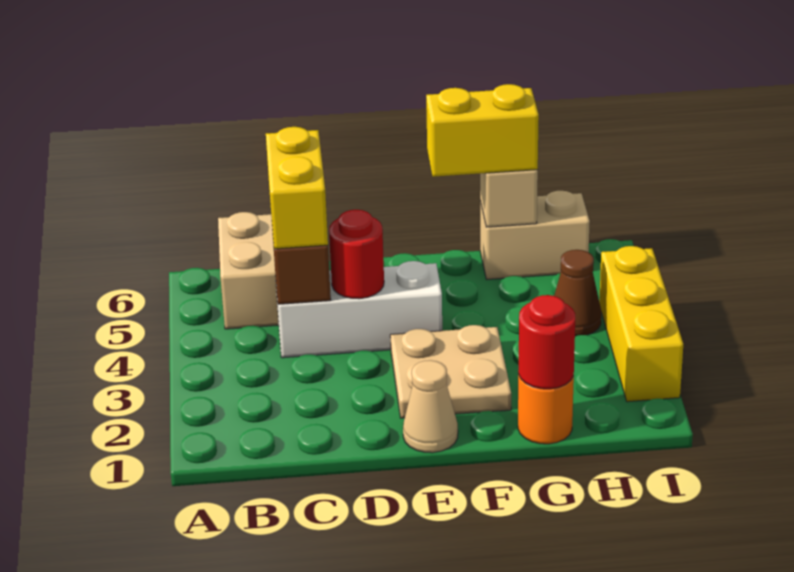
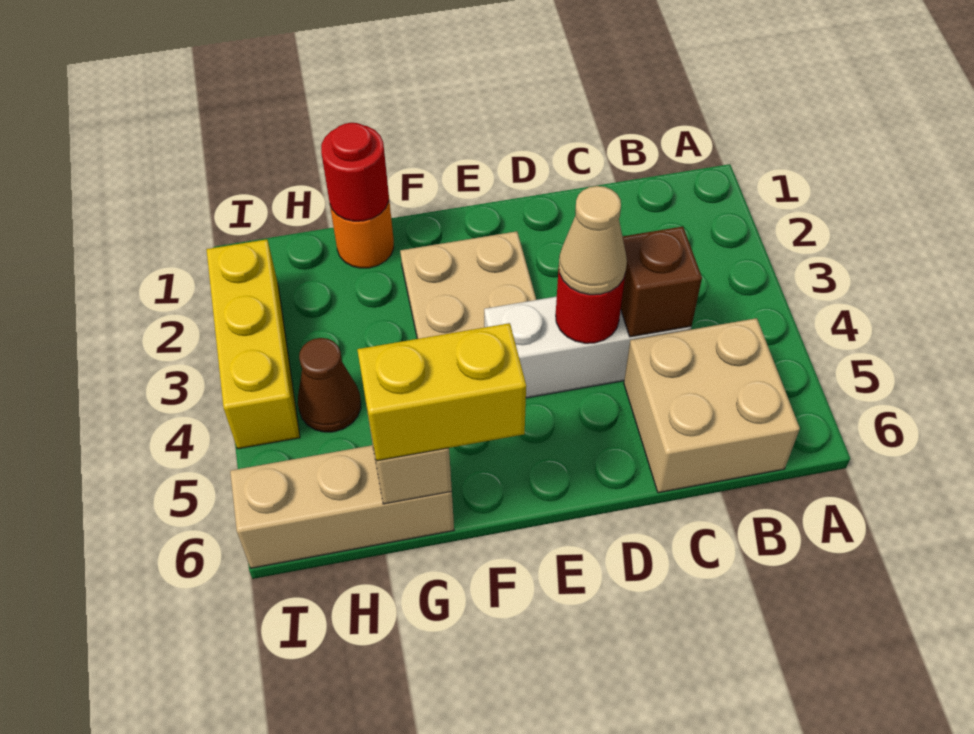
yellow brick C4:C5 level 3 -> none
tan cone E1 level 1 -> tan cone D4 level 3
tan brick G6:H6 level 1 -> tan brick G6:I6 level 1

